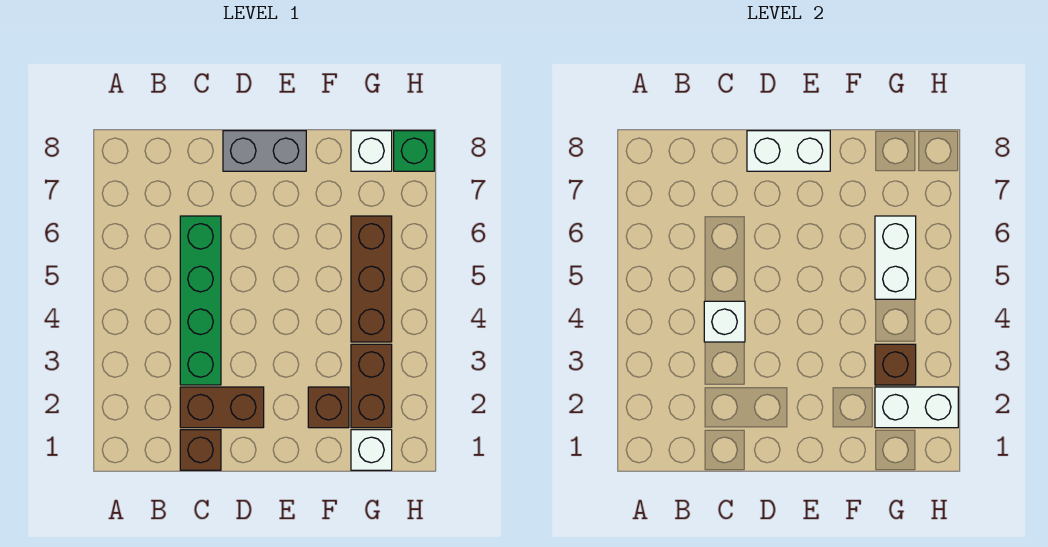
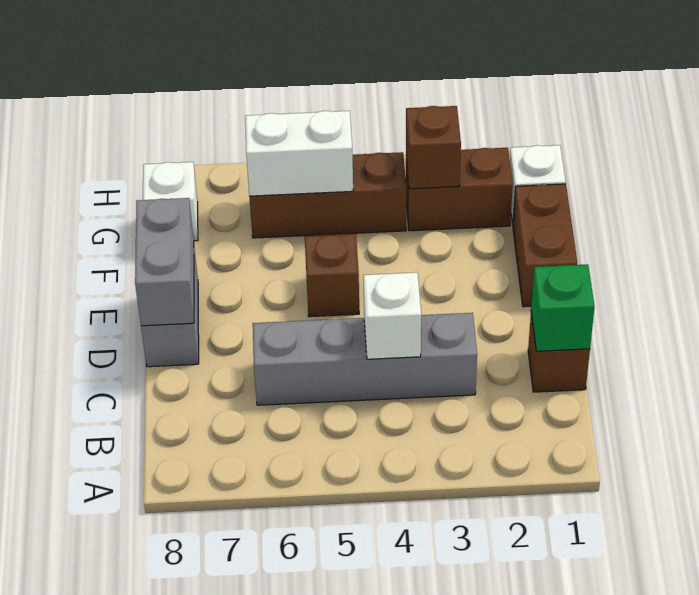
brown brick C2:D2 level 1 -> brown brick E1:F1 level 1
green brick C3:C6 level 1 -> grey brick C3:C6 level 1
white brick D8:E8 level 2 -> grey brick D8:E8 level 2
brown brick F2 level 1 -> brown brick E5 level 1
white brick G2:H2 level 2 -> none
green brick H8 level 1 -> green brick C1 level 2

